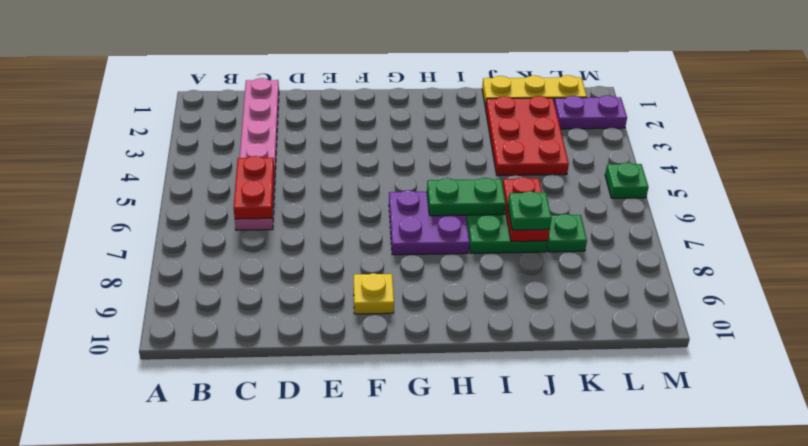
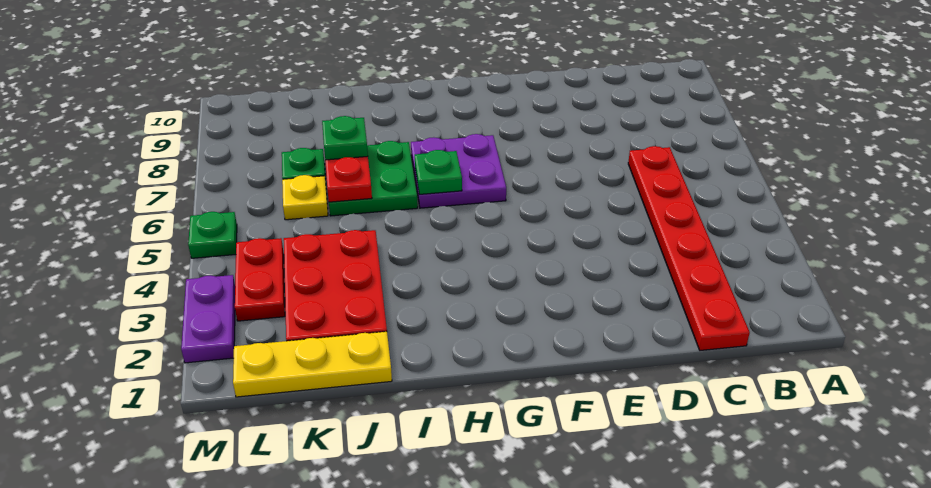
pink plate C1:C6 level 1 -> red plate C1:C6 level 1
red plate C5:C6 level 2 -> red plate L3:L4 level 1
yellow plate F9 level 1 -> yellow plate K6 level 1
green plate H6:I6 level 2 -> green plate H6 level 2
purple plate L2:M2 level 1 -> purple plate M2:M3 level 1

